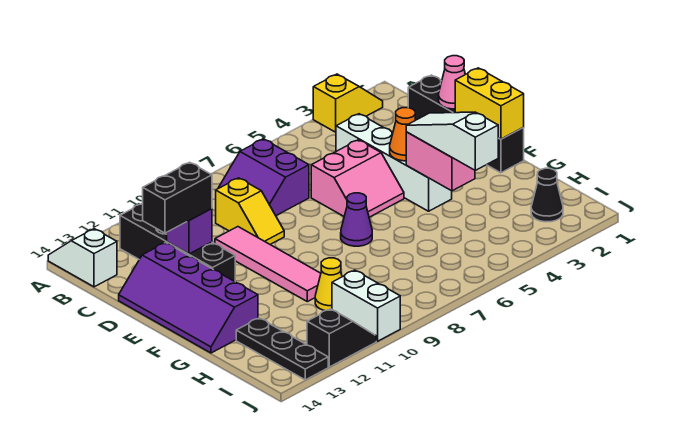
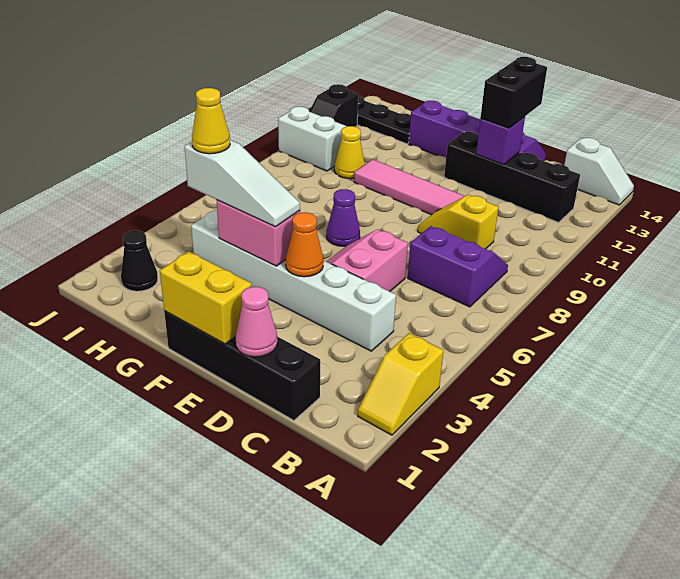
white brick C4:F4 level 1 -> white brick C4:H4 level 1
none -> yellow cone H4 level 4

